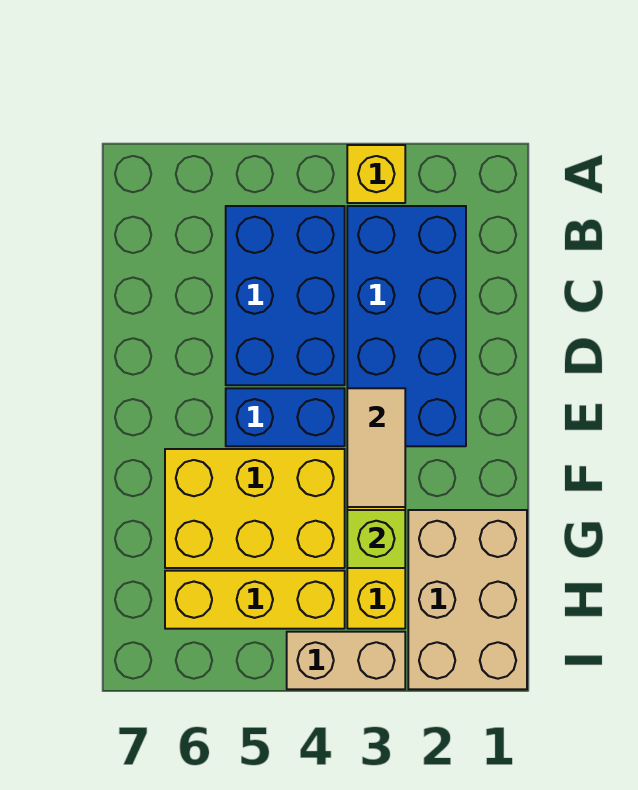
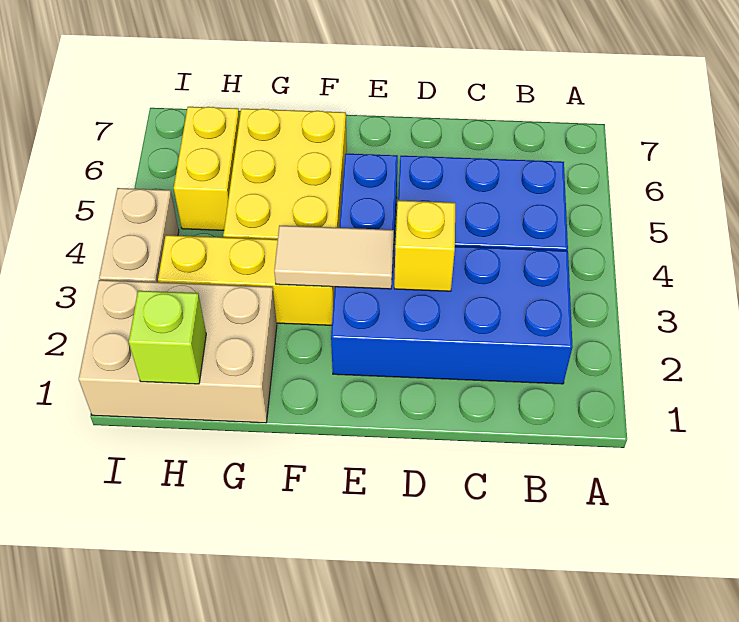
yellow brick A3 level 1 -> yellow brick D3 level 2
lime brick G3 level 2 -> lime brick H1 level 2
yellow brick H4:H6 level 1 -> yellow brick H5:H6 level 1

